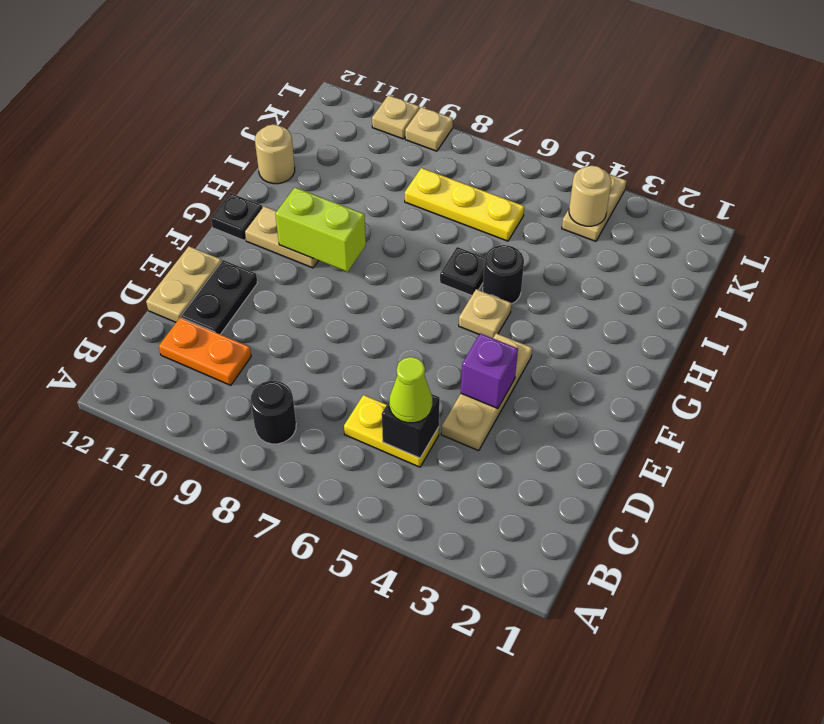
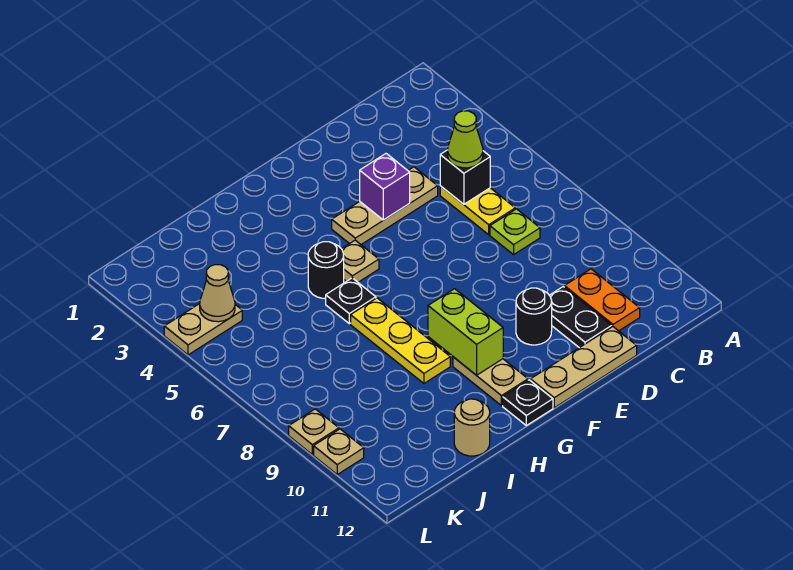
black round brick B8 level 1 -> black round brick E10 level 1
none -> lime plate C7 level 1
black plate D11:E11 level 1 -> black plate D10:D11 level 1
tan plate D12:E12 level 1 -> tan plate D12:F12 level 1
yellow plate J6:J8 level 1 -> yellow plate H7:H9 level 1
tan round brick K4 level 2 -> tan cone K4 level 2

